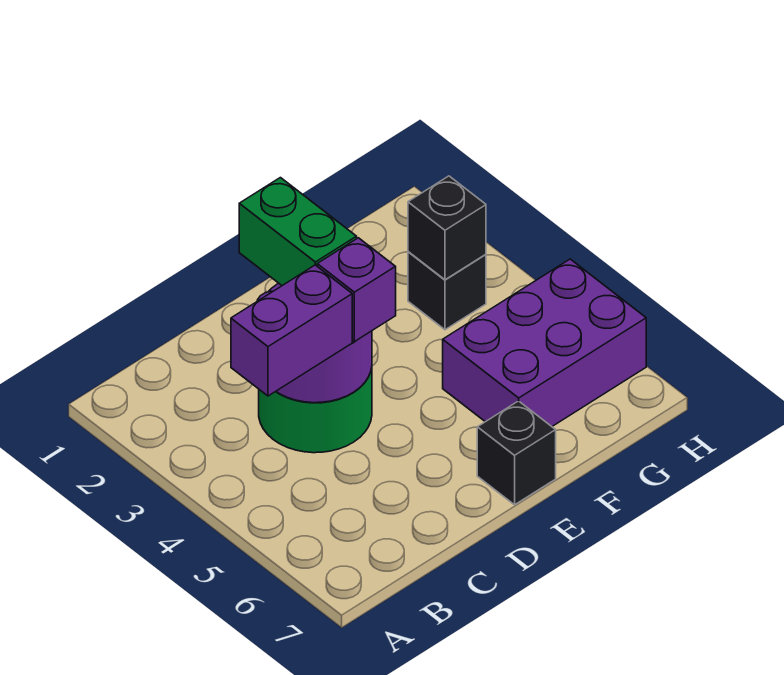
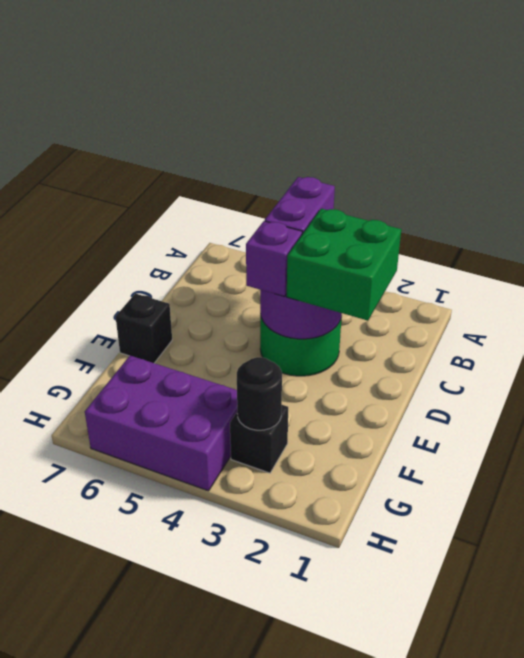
green brick D2:D3 level 3 -> green brick C2:D3 level 3
purple brick F5:H6 level 1 -> purple brick G4:H6 level 1
black brick G3 level 2 -> black round brick G3 level 2

